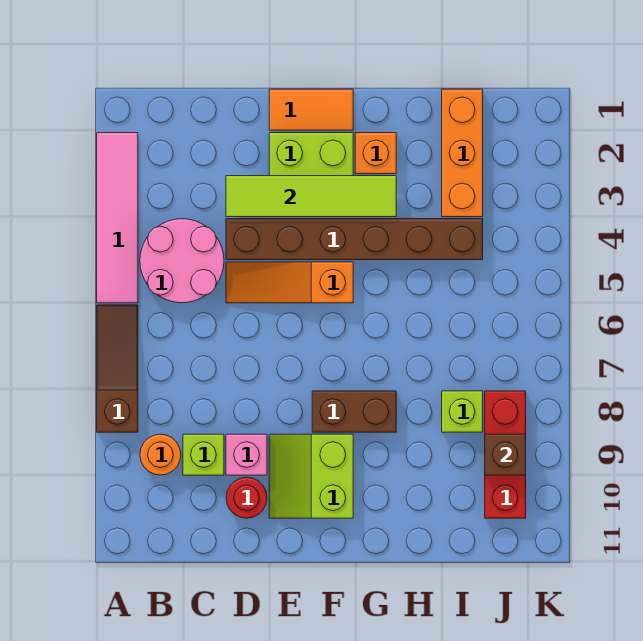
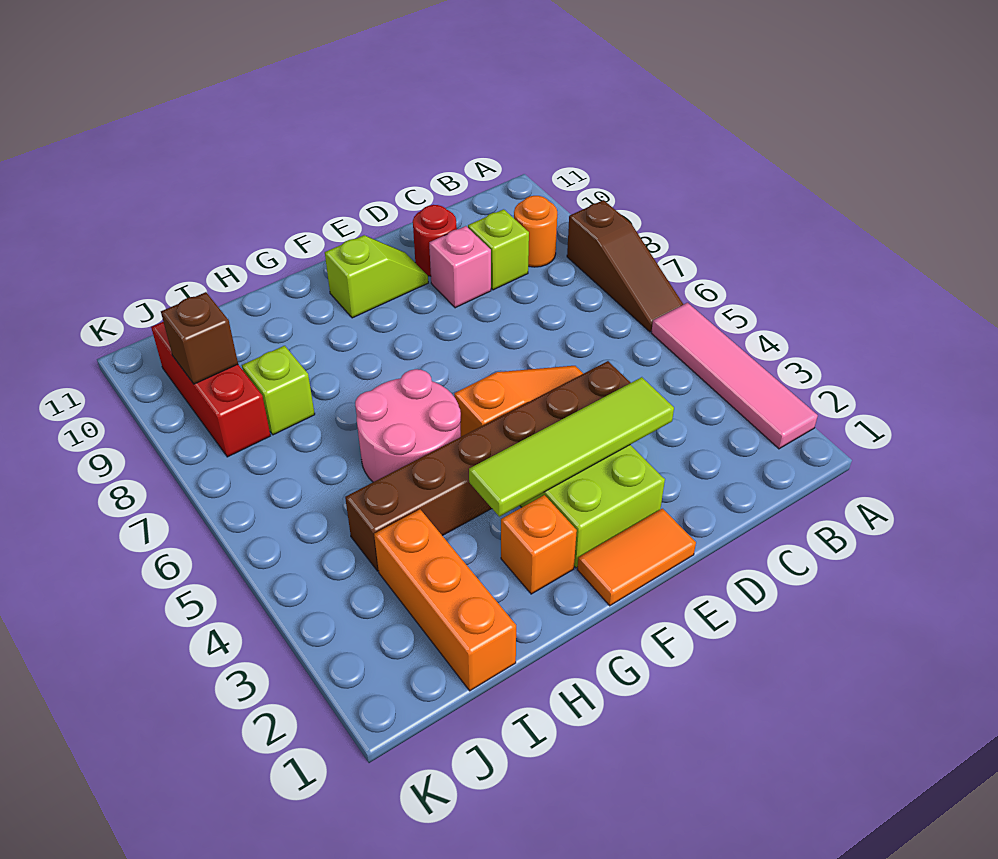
pink round brick B4:C5 level 1 -> pink round brick G5:H6 level 1
lime slope E9:F10 level 1 top F -> lime slope E10:F10 level 1 top F
brown brick F8:G8 level 1 -> none

